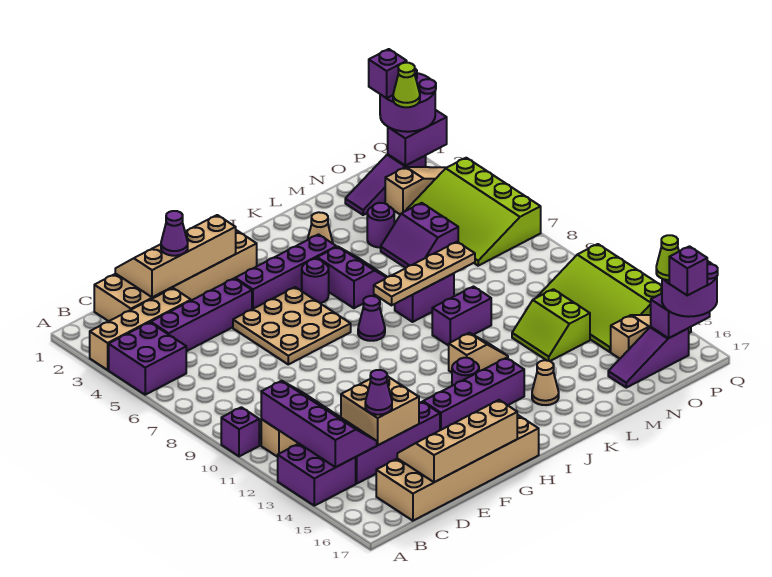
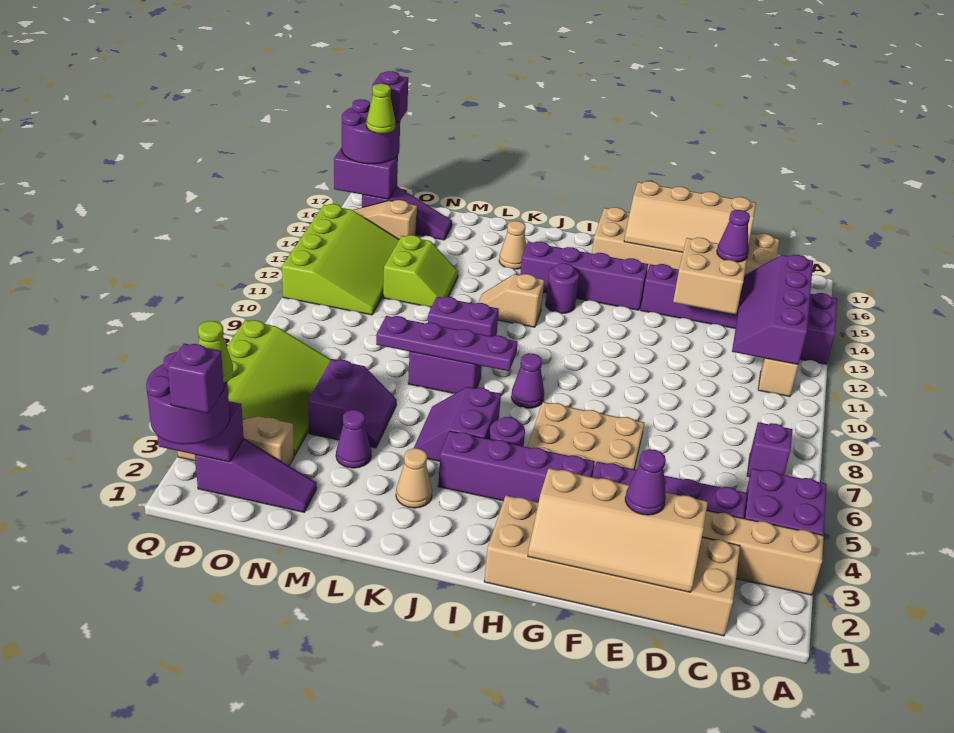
purple brick A10 level 1 -> purple brick B7 level 1
tan plate J8:M8 level 2 -> purple plate J8:M8 level 2
purple round brick M4 level 1 -> purple cone M4 level 1

